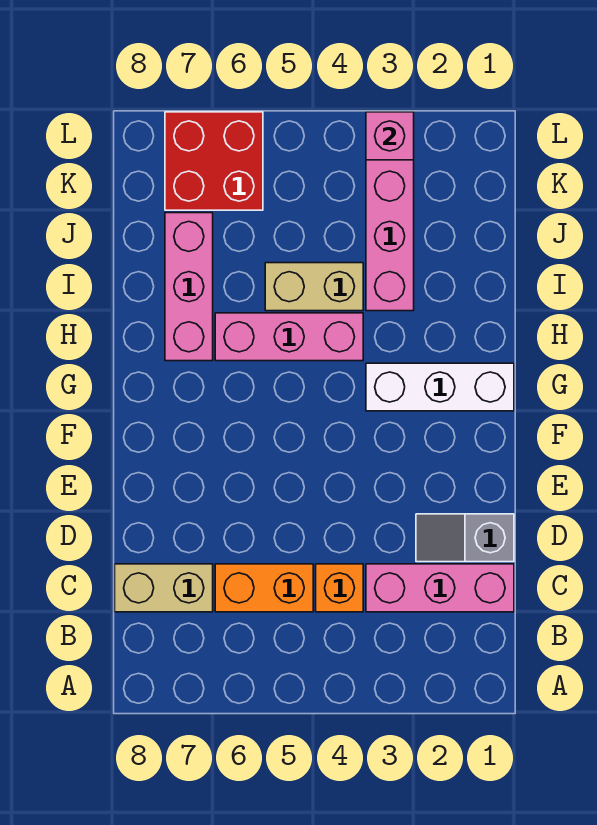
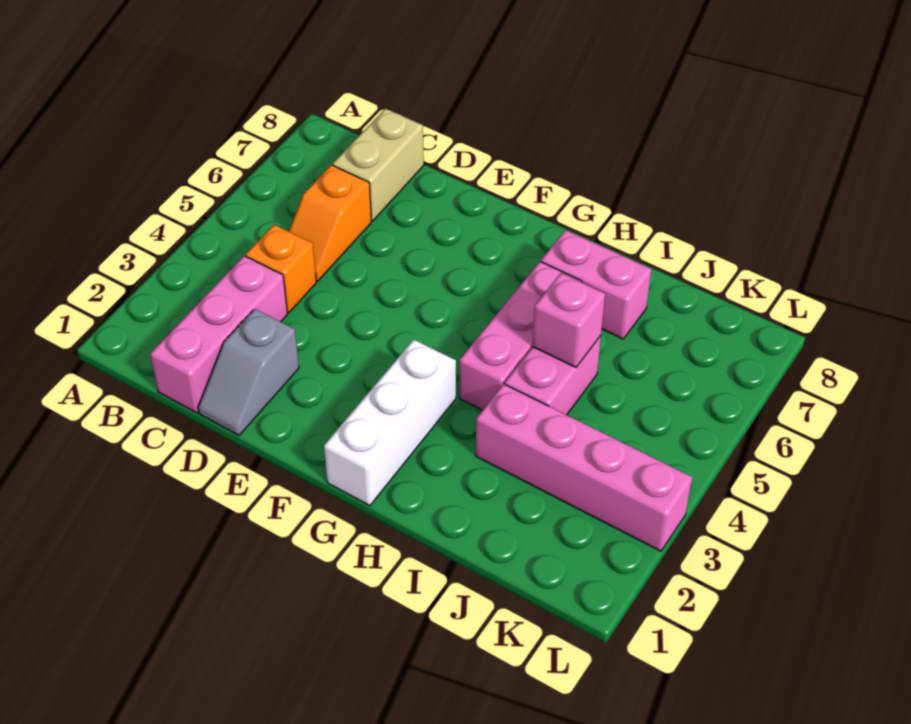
orange brick C5:C6 level 1 -> orange slope C5:C6 level 1 top 6
grey slope D1:D2 level 1 top 1 -> grey slope D1:D2 level 1 top 2
pink brick H7:J7 level 1 -> pink brick H7:I7 level 1
tan brick I4:I5 level 1 -> pink brick I4:I5 level 1
red brick K6:L7 level 1 -> none
pink brick L3 level 2 -> pink brick I5 level 2

